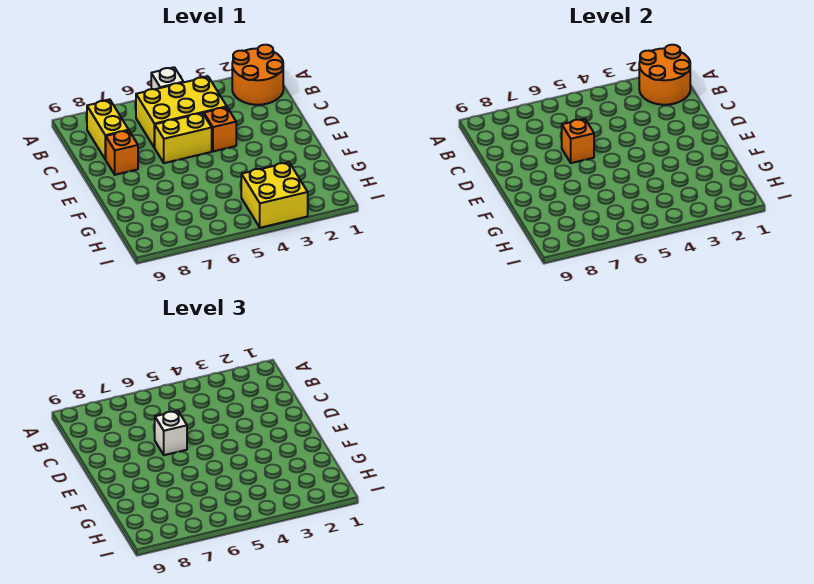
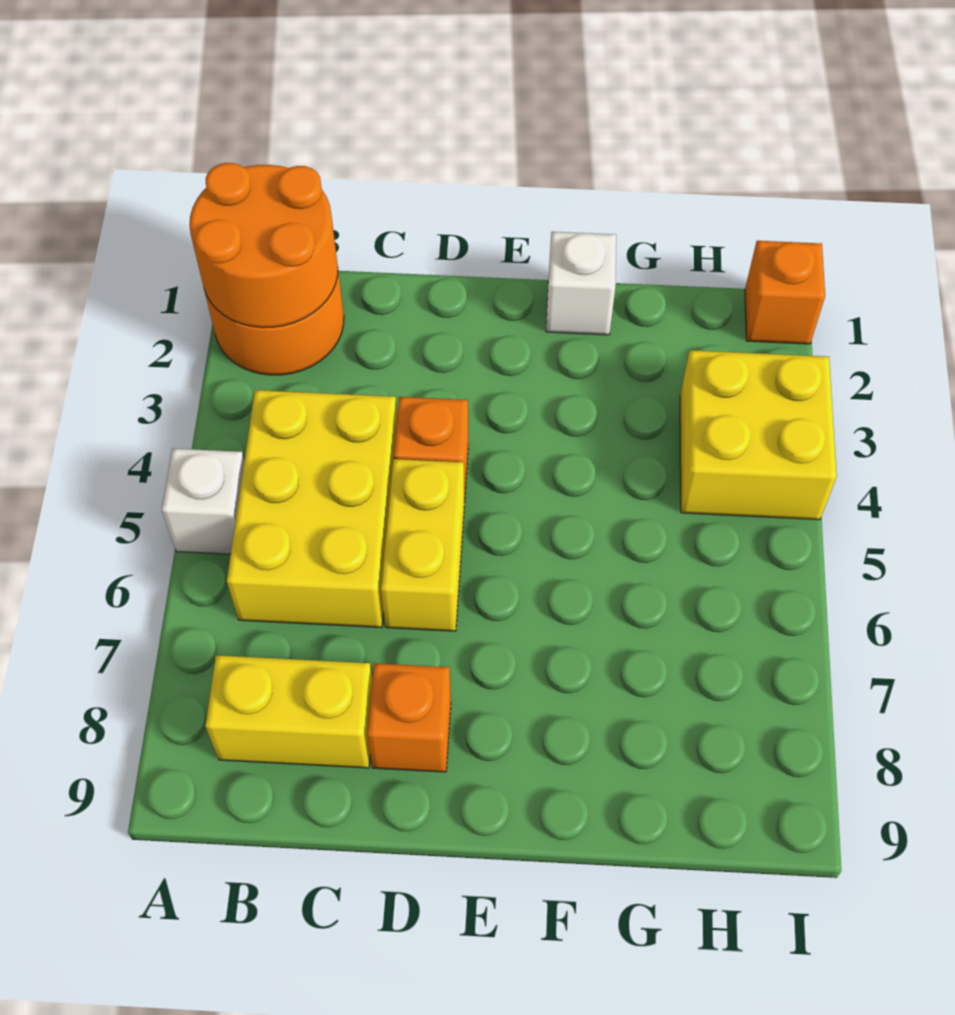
orange brick D6 level 2 -> orange brick I1 level 1
white brick D6 level 3 -> white brick F1 level 1

